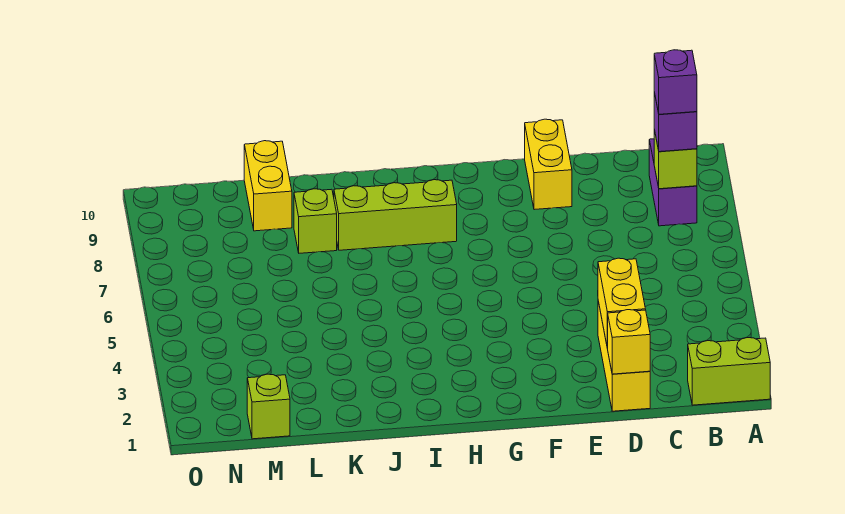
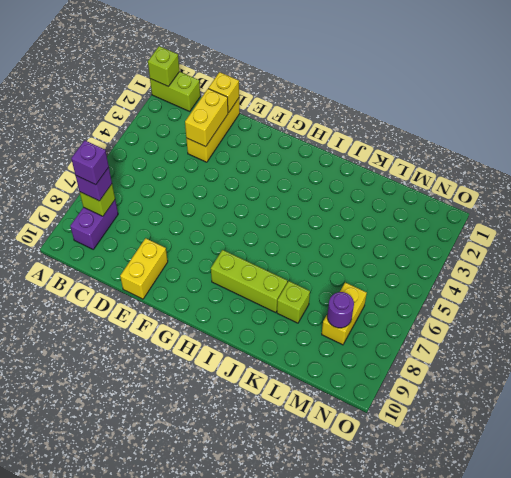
yellow brick L9:L10 level 1 -> yellow brick M7:M8 level 1
lime brick M1 level 1 -> lime brick A1 level 2
none -> purple round brick M8 level 2

